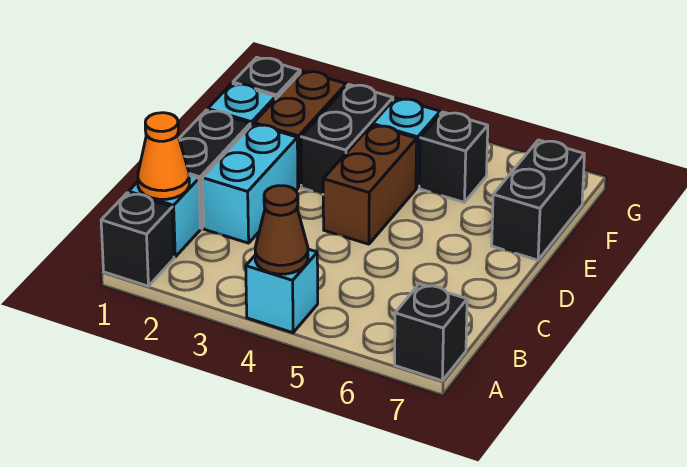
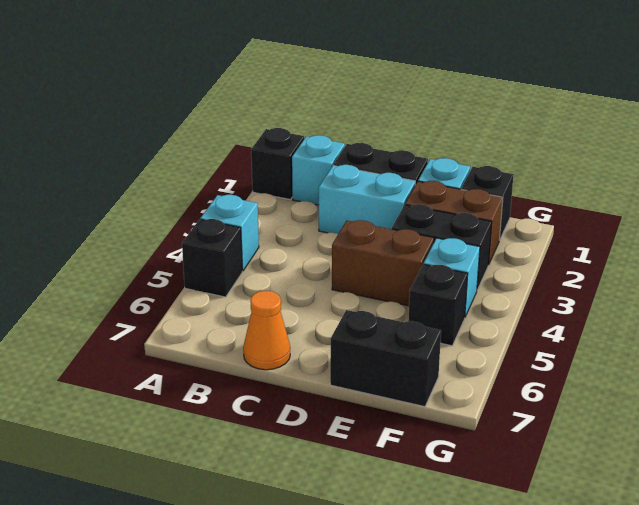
brown cone A4 level 2 -> none
black brick A7 level 1 -> black brick A5 level 1
orange cone B1 level 2 -> orange cone C7 level 1

